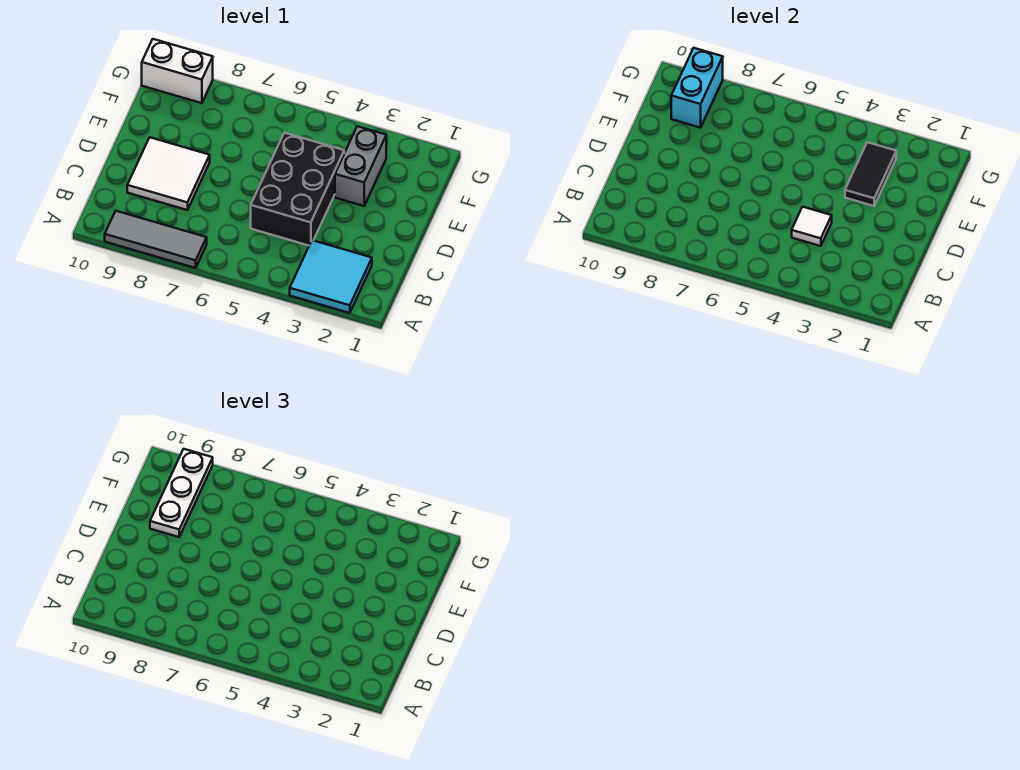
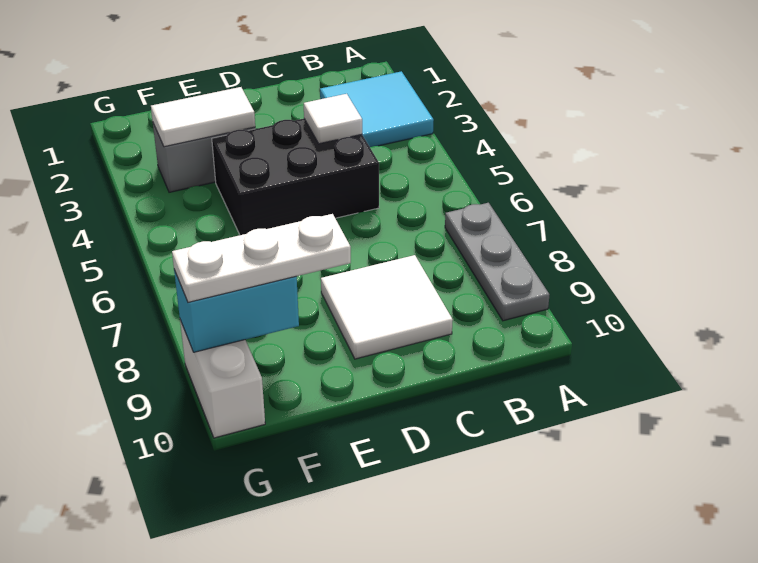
grey tile A7:A9 level 1 -> grey plate A7:A9 level 1
black tile E3:F3 level 2 -> white tile E3:F3 level 2

